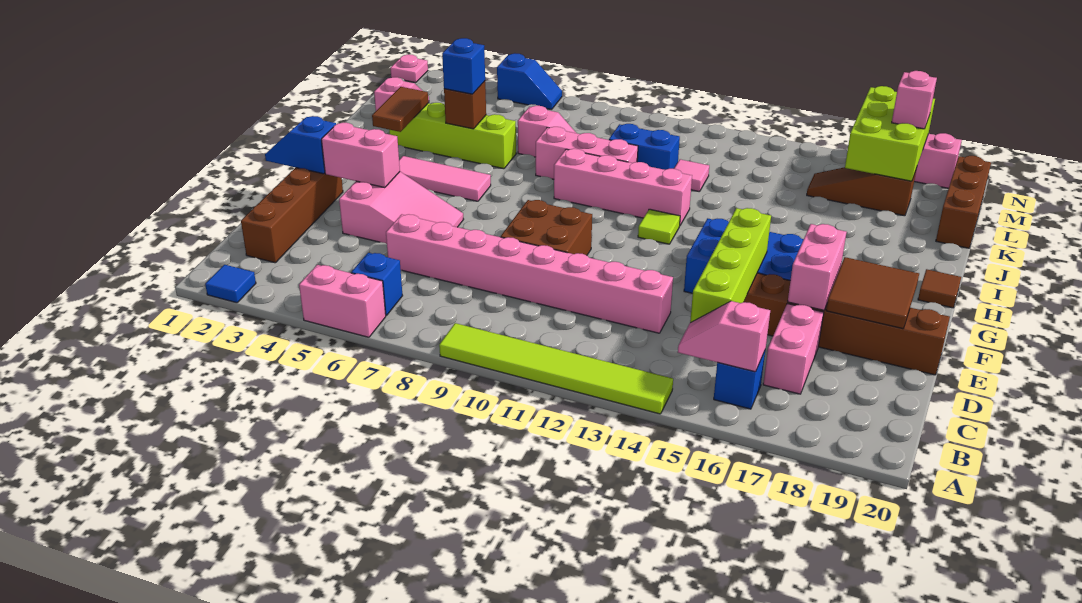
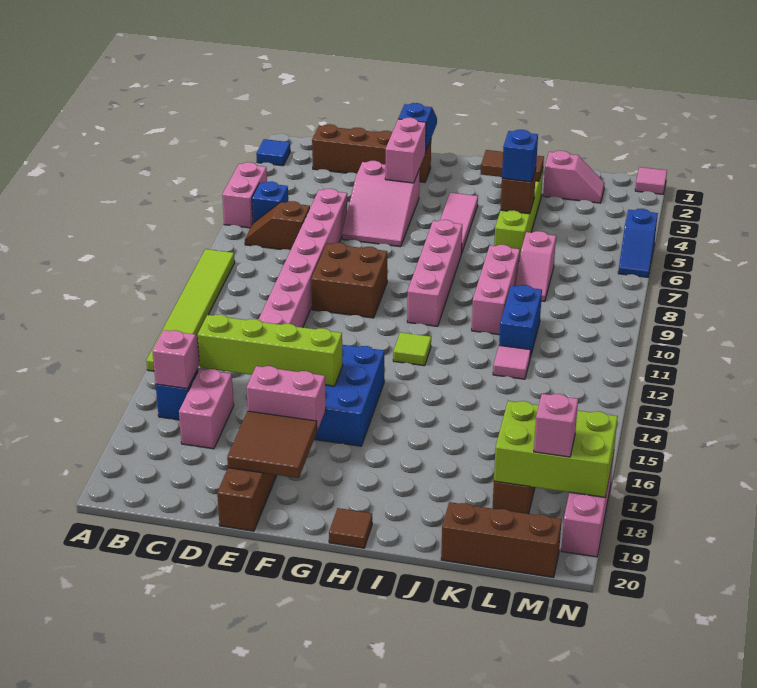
none -> brown slope B7:C7 level 1 top C
pink brick C17:D17 level 1 -> pink brick C16:C17 level 1
pink brick I9:I12 level 1 -> pink brick H7:H10 level 1
pink plate N1 level 1 -> pink tile N1 level 1

